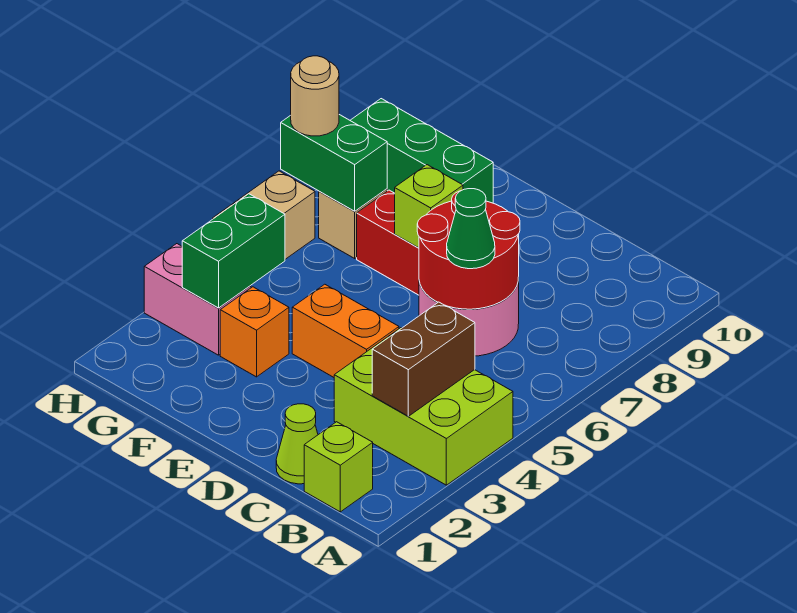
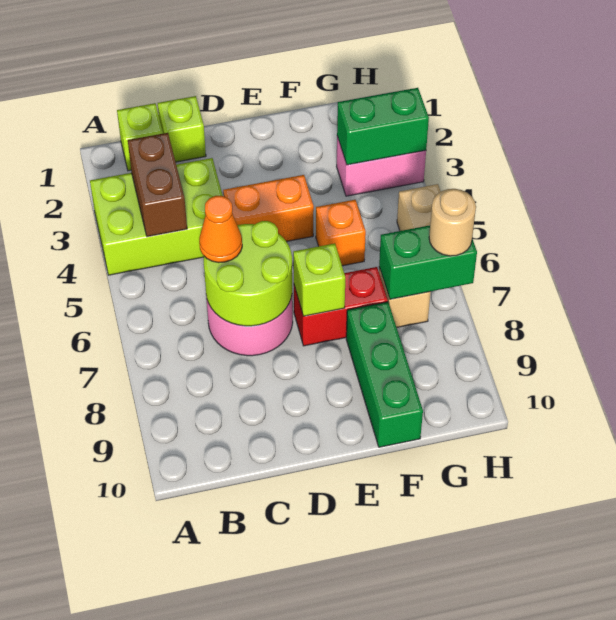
lime cone C1 level 1 -> lime brick C1 level 1
red round brick C6:D7 level 2 -> lime round brick C6:D7 level 2
green cone C6 level 3 -> orange cone C6 level 3
orange brick F3 level 1 -> orange brick F5 level 1
green brick F9:H9 level 1 -> green brick F8:F10 level 1
green brick G3:G4 level 2 -> green brick G3:H3 level 2

